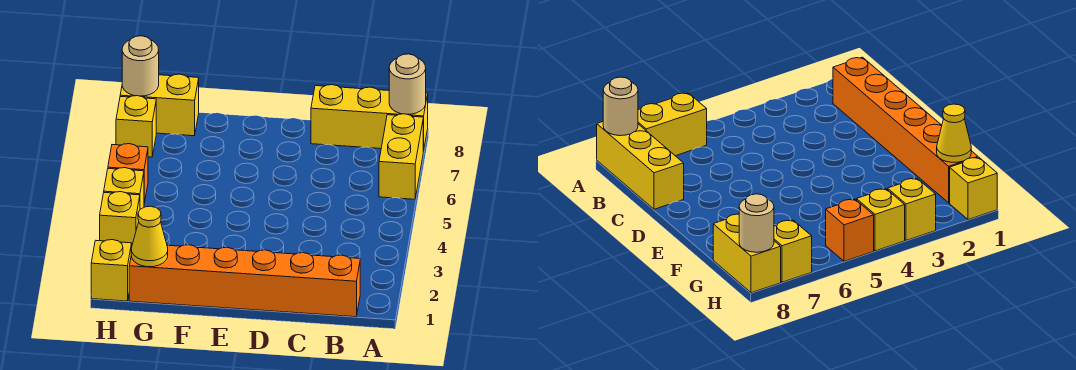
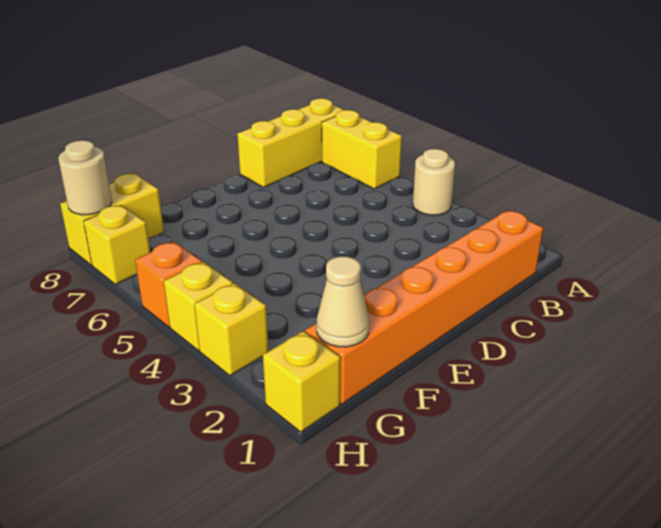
tan round brick A8 level 2 -> tan round brick A4 level 1
yellow cone G1 level 2 -> tan cone G1 level 2

